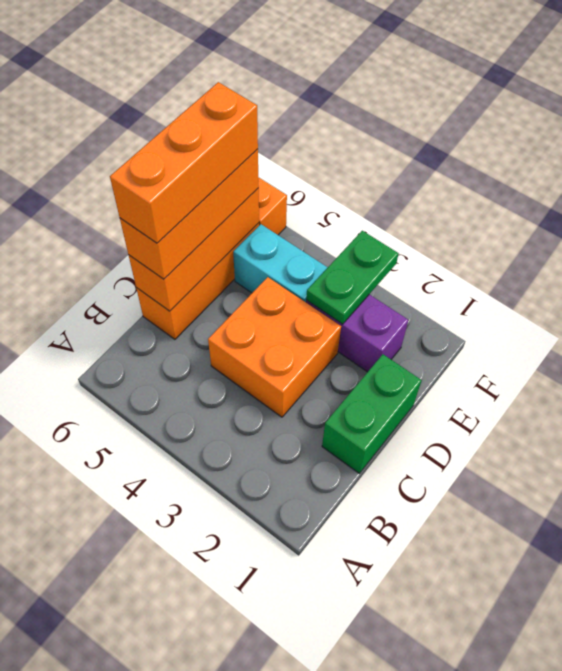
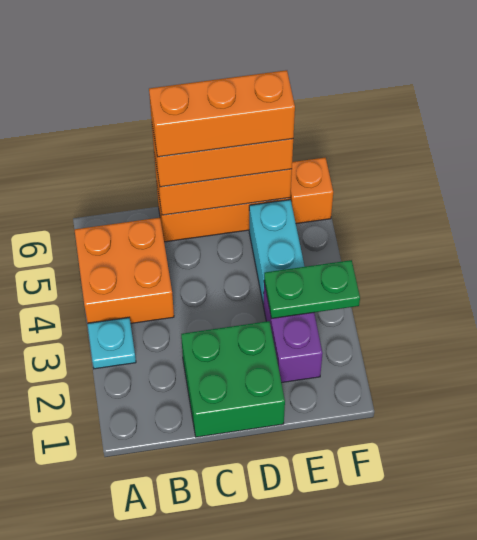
none -> cyan plate A3 level 1
green brick C1:D1 level 1 -> green brick C1:D2 level 1
orange brick C3:D4 level 1 -> orange brick A4:B5 level 1

